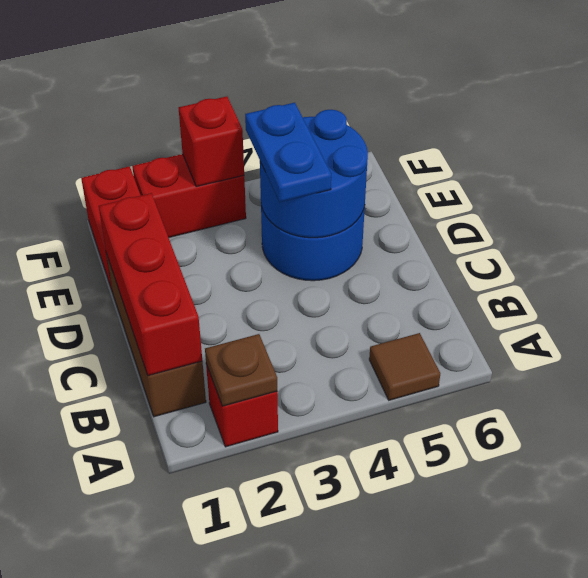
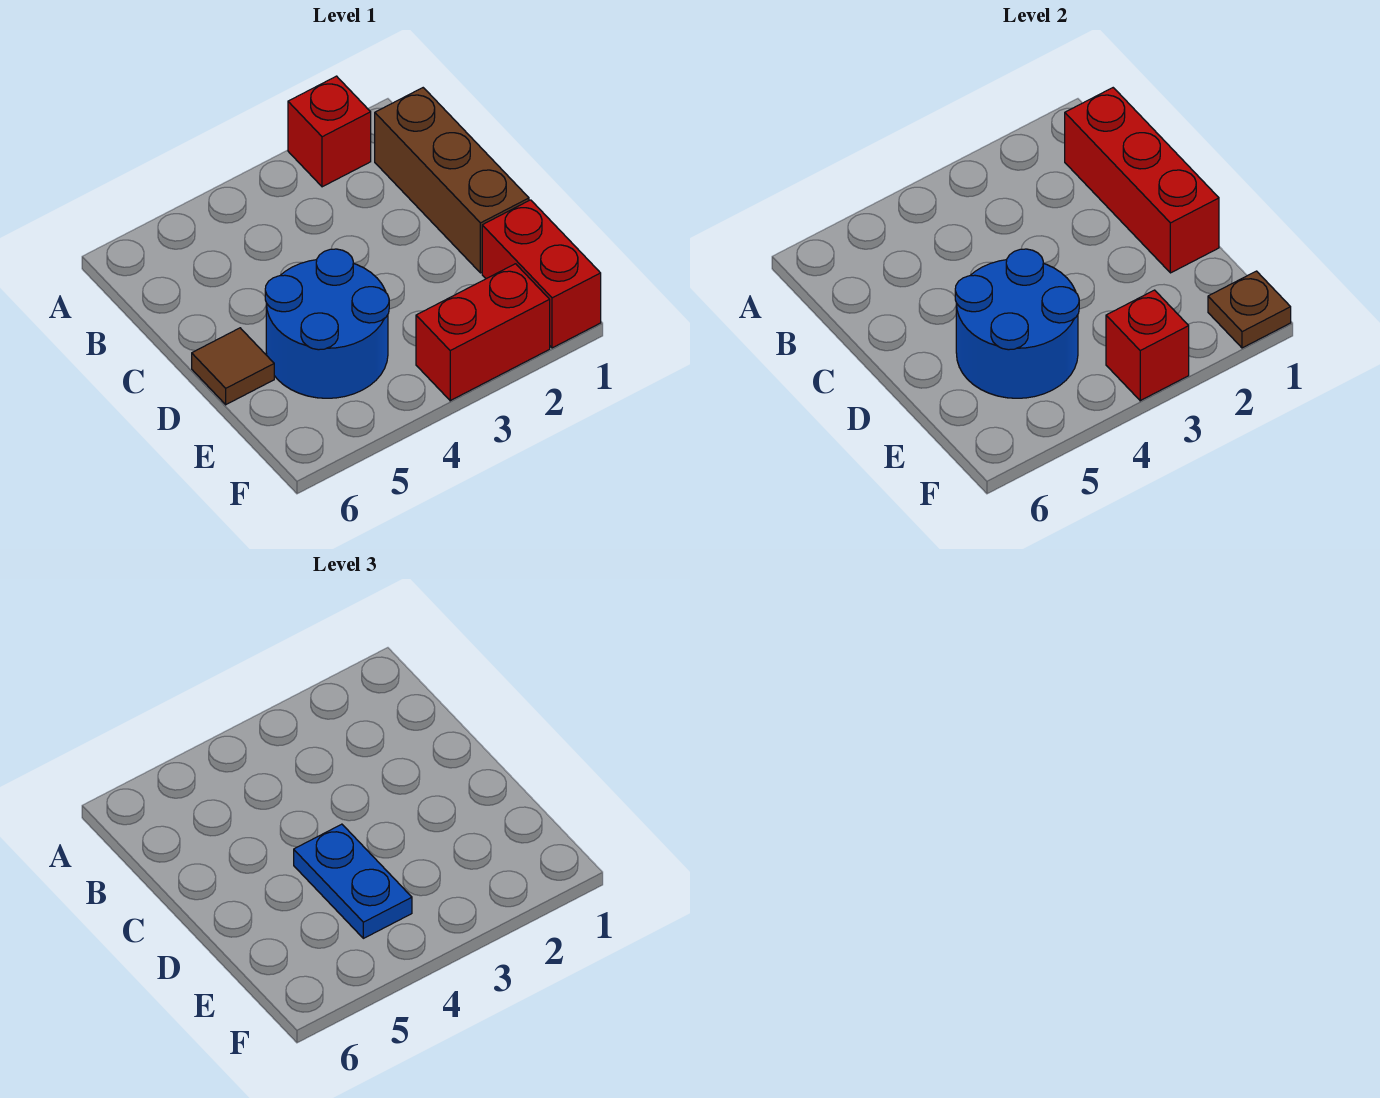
brown plate A2 level 2 -> brown plate F1 level 2
brown tile A5 level 1 -> brown tile D6 level 1

